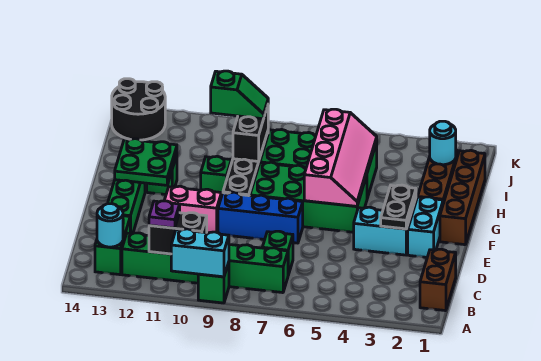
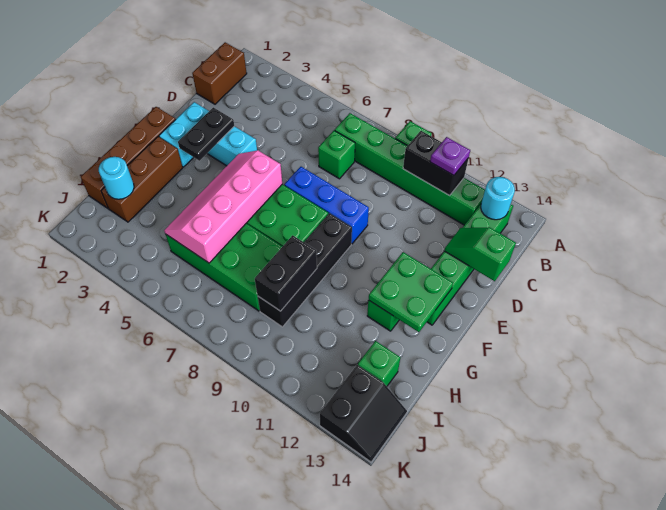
cyan brick A9:A10 level 2 -> none
pink brick E10:E11 level 1 -> none
green brick G10 level 1 -> green brick I13 level 1
green slope I9:I10 level 3 top 10 -> green slope D13:D14 level 2 top 14
black round brick J13:K14 level 1 -> black slope J13:K14 level 1 top 13

